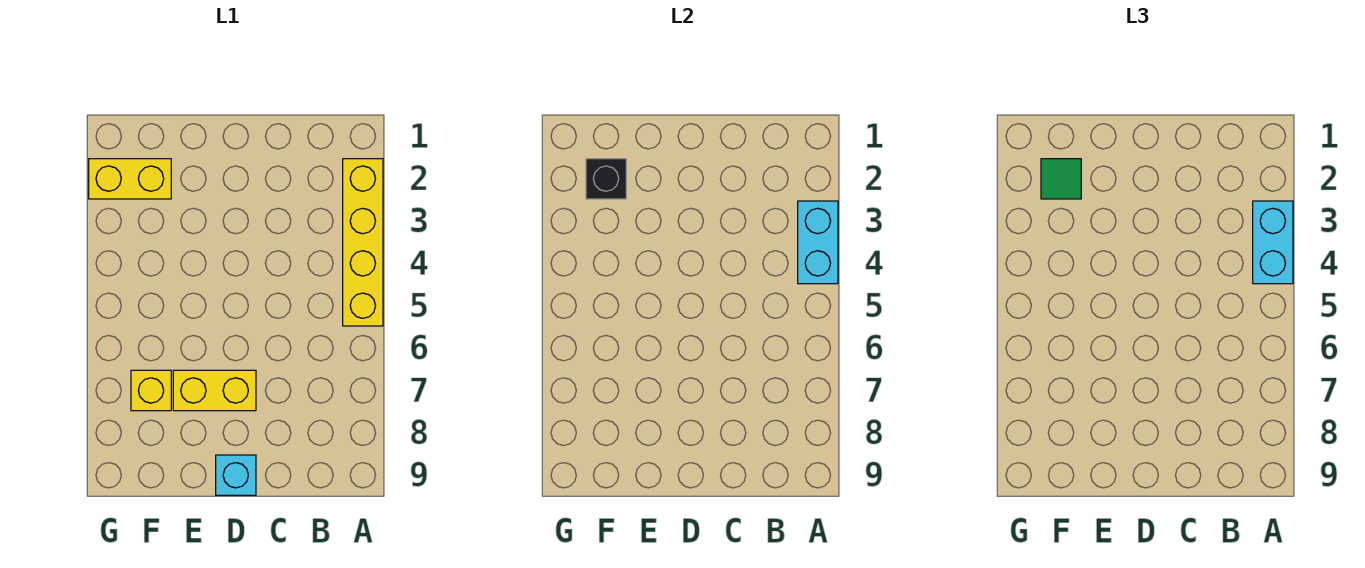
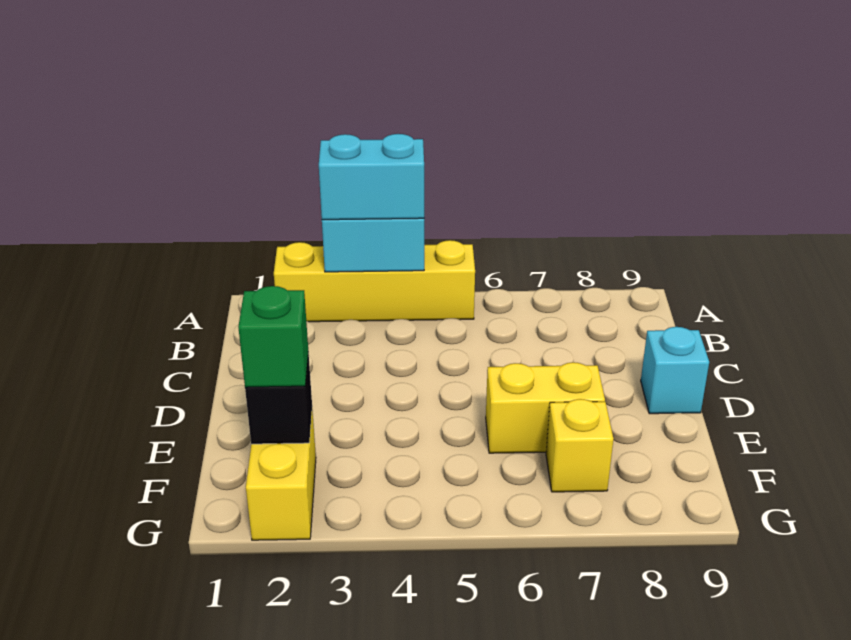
yellow brick D7:E7 level 1 -> yellow brick E6:E7 level 1
green tile F2 level 3 -> green brick F2 level 3

